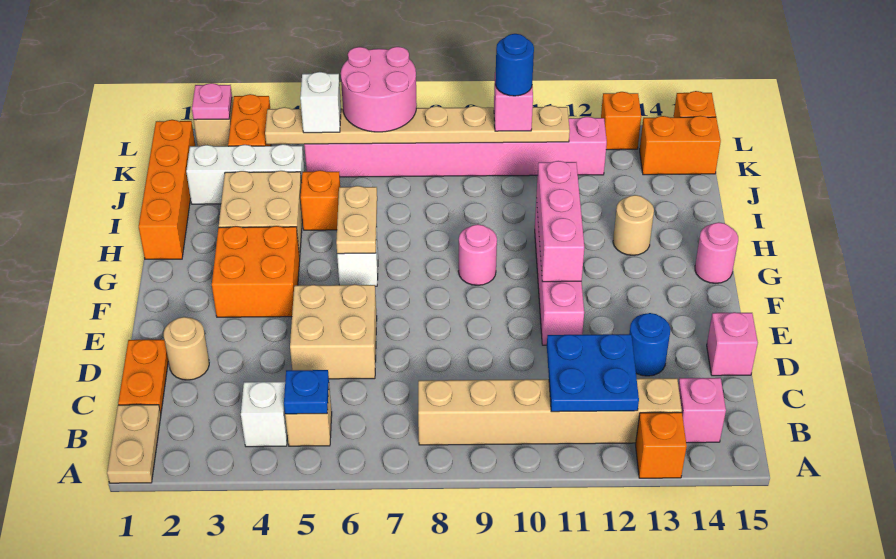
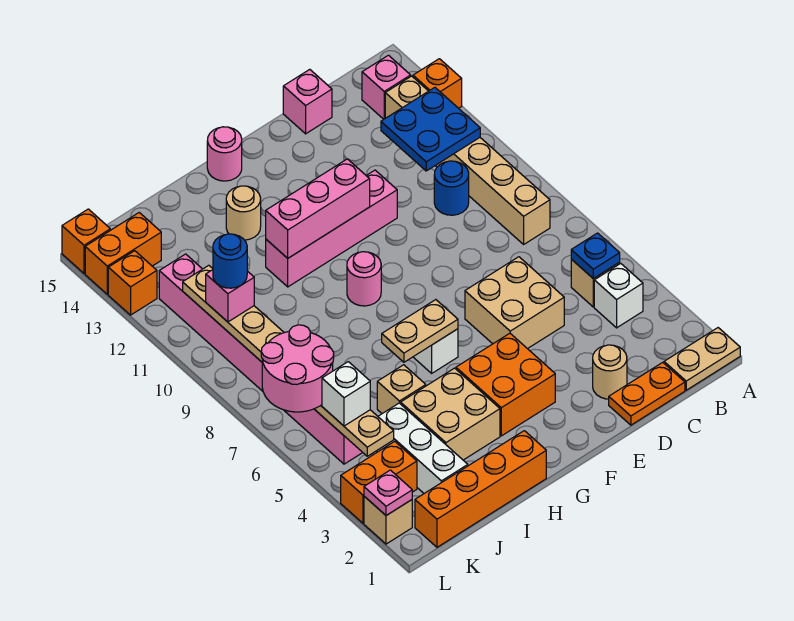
blue round brick D13 level 1 -> blue round brick C10 level 1
orange brick I5 level 1 -> tan brick I5 level 1
orange brick K14:K15 level 1 -> orange brick K14:L14 level 1

